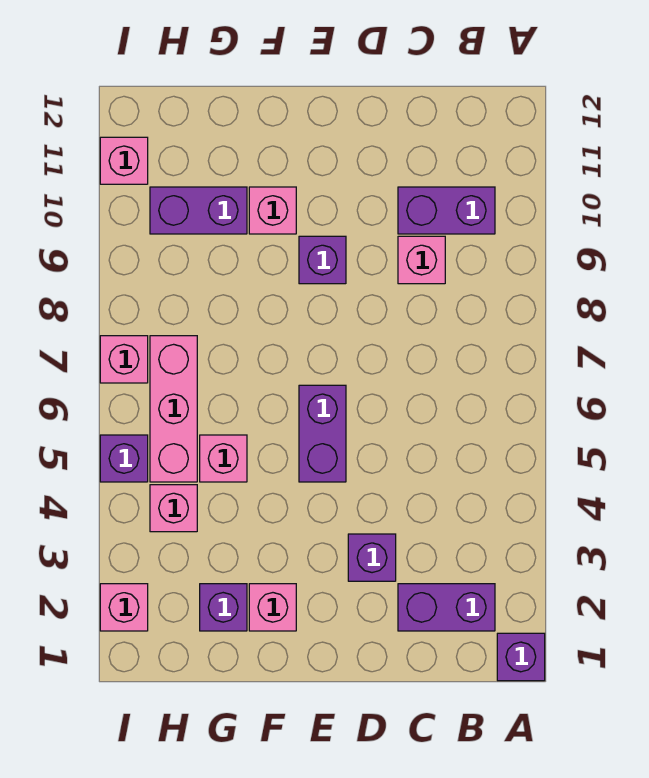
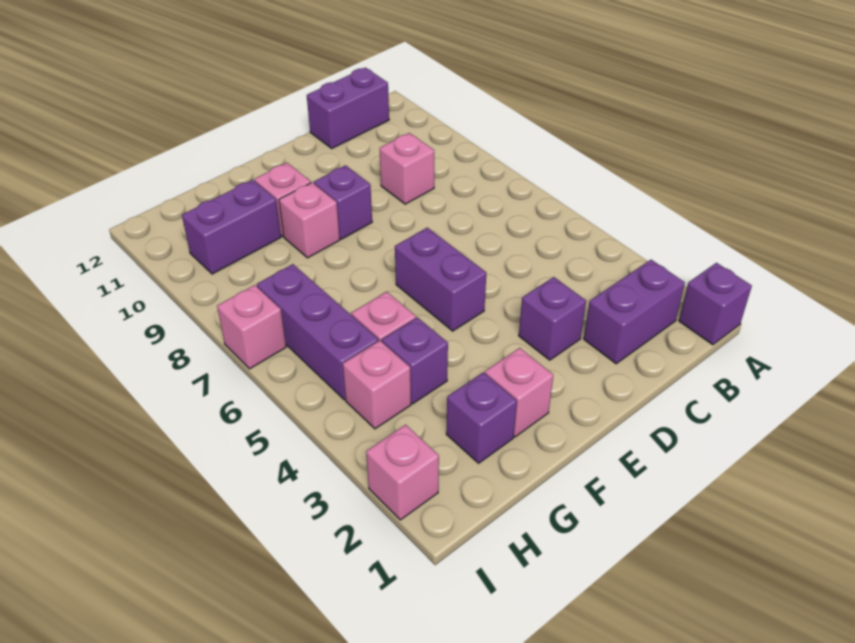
purple brick B10:C10 level 1 -> purple brick B12:C12 level 1
pink brick H5:H7 level 1 -> purple brick H5:H7 level 1
purple brick I5 level 1 -> purple brick G4 level 1
pink brick I11 level 1 -> pink brick F9 level 1

